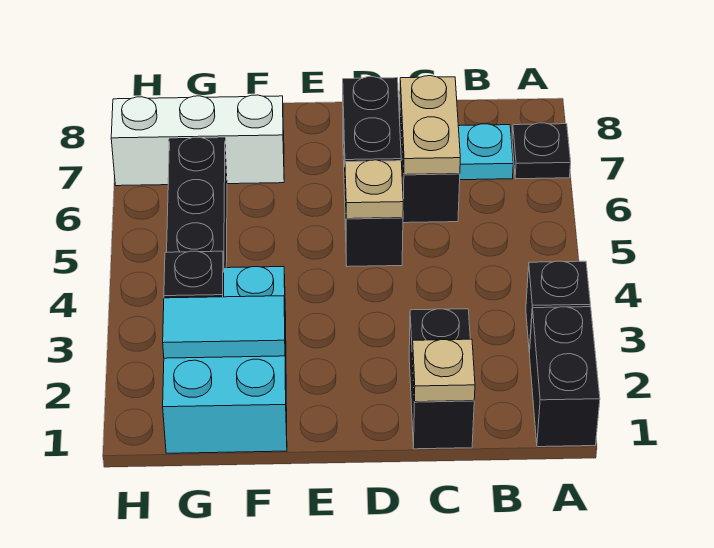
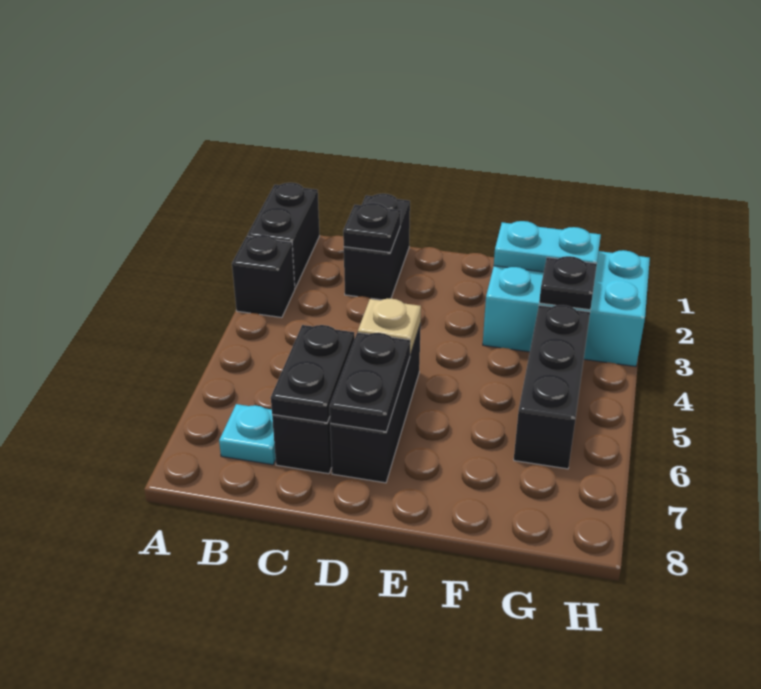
black plate A7 level 1 -> black plate C2 level 2
tan plate C1 level 2 -> none
tan plate C6:C7 level 2 -> black plate C6:C7 level 2
cyan brick F1:G3 level 1 -> cyan brick F2:H3 level 1
cyan tile F2:G2 level 2 -> cyan plate F2:G2 level 2
white brick F7:H7 level 1 -> none

